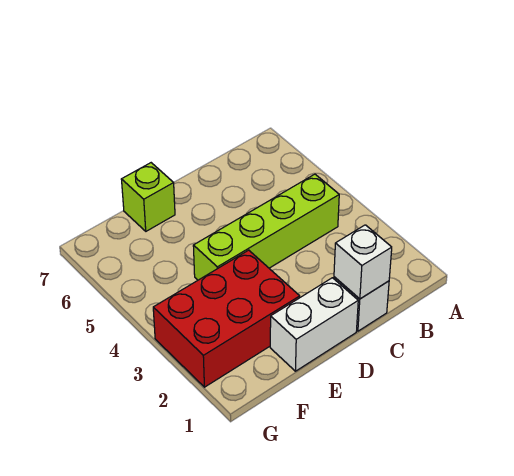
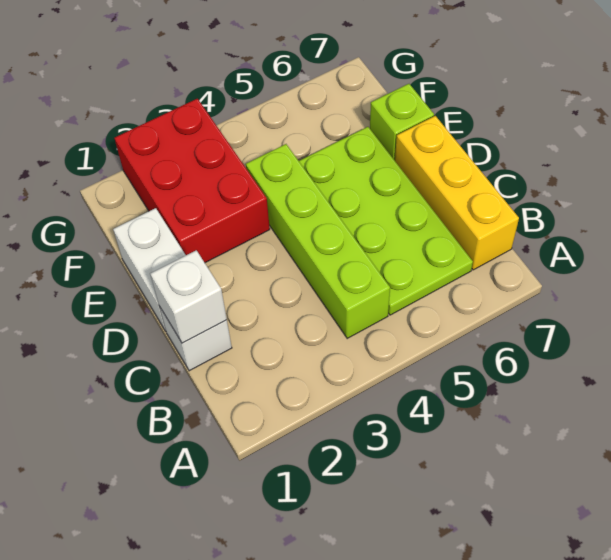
none -> lime plate B5:E6 level 1
none -> yellow brick B7:D7 level 1

